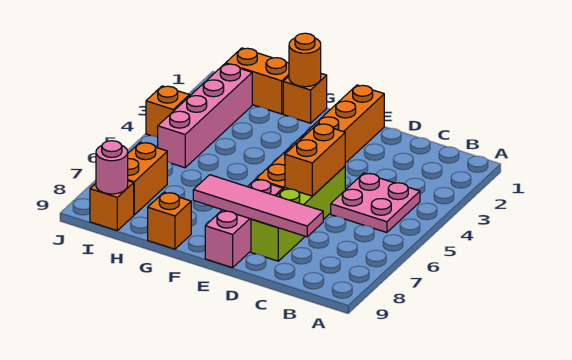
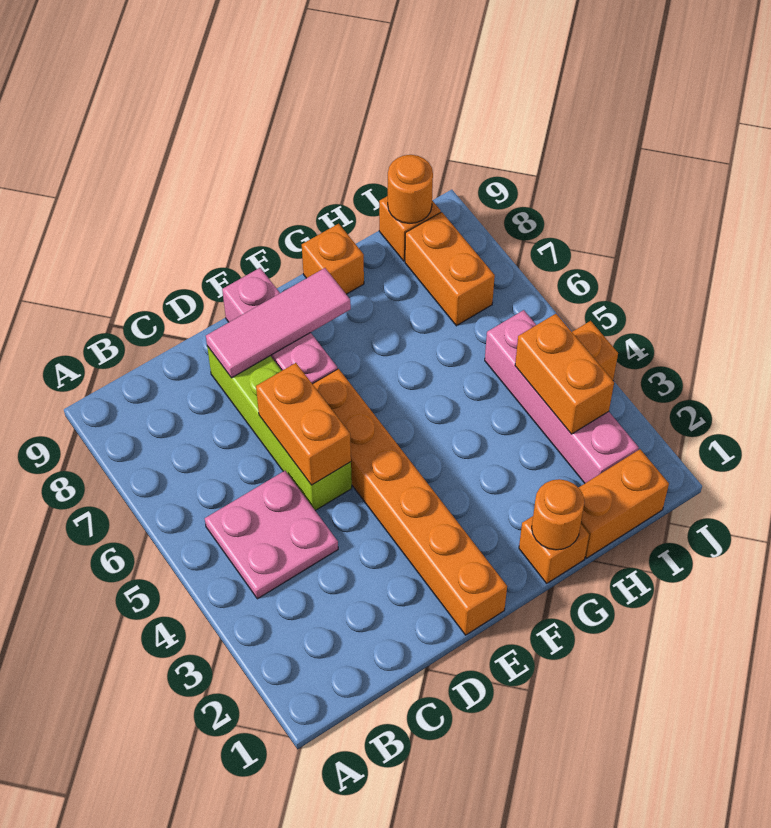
pink tile C8:F8 level 2 -> pink tile D8:F8 level 2
none -> orange brick I3:I4 level 2
pink round brick I9 level 2 -> orange round brick I9 level 2

